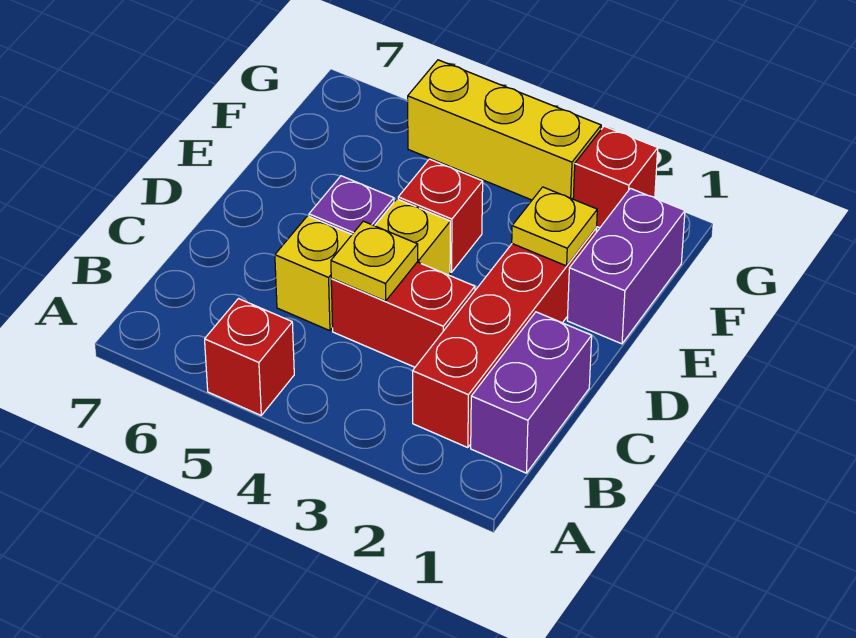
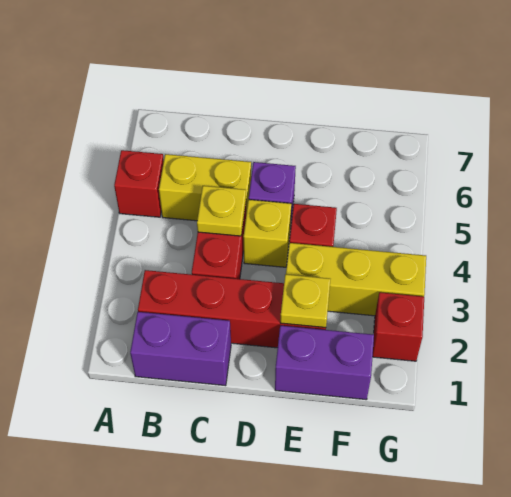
yellow brick C5 level 1 -> yellow brick B5:C5 level 1
yellow brick G3:G5 level 1 -> yellow brick E3:G3 level 1

